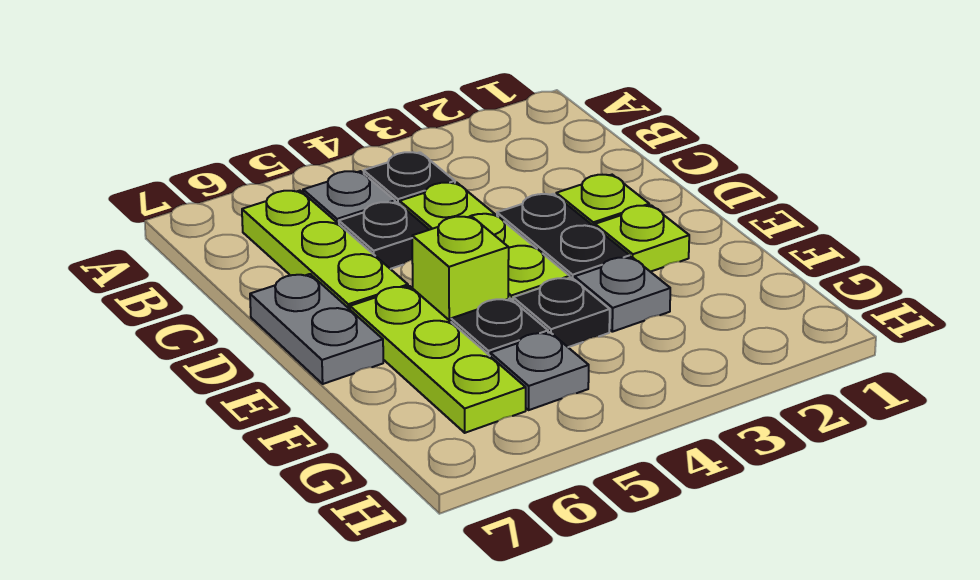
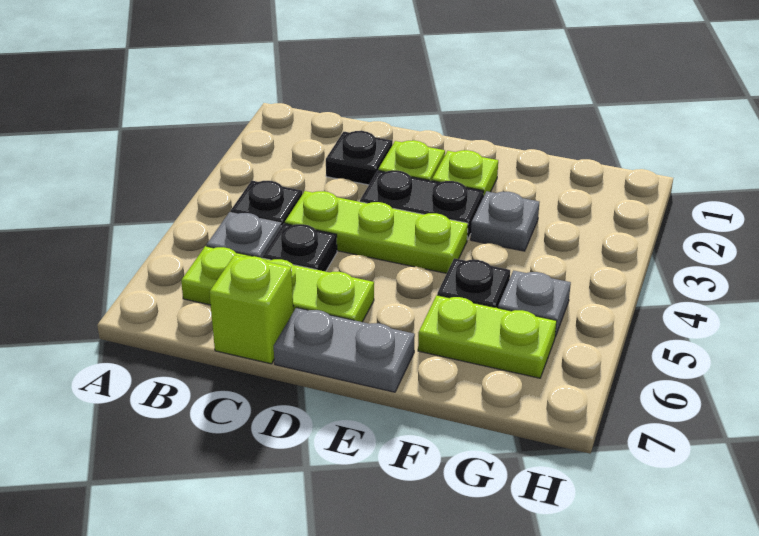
lime brick E5 level 1 -> lime brick C7 level 1
lime plate E6:G6 level 1 -> lime plate F6:G6 level 1
black plate F4 level 1 -> black plate C2 level 1

